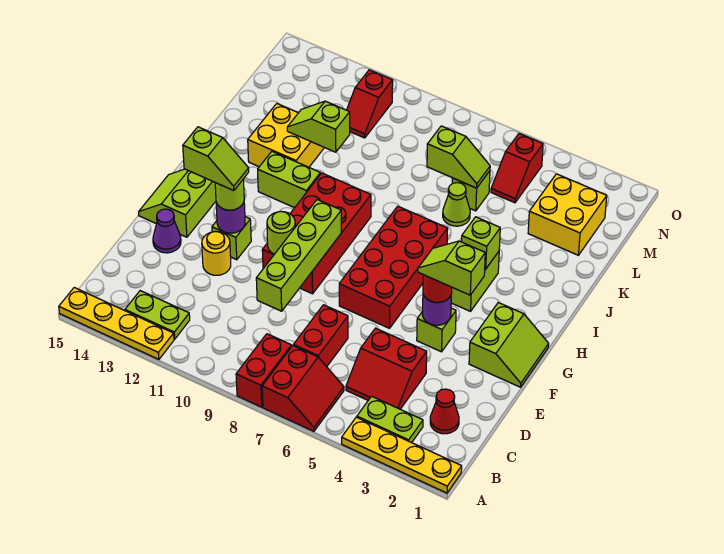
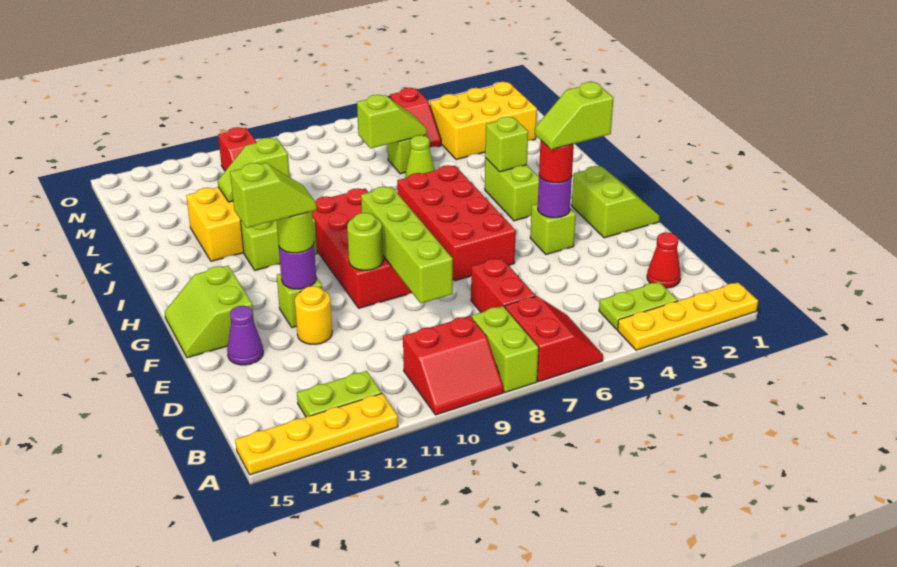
red brick A8:B8 level 1 -> lime brick A8:B8 level 1
red slope C4:D5 level 1 top D -> red slope A9:B10 level 1 top B
yellow brick L2:M3 level 1 -> yellow brick L2:M4 level 1

